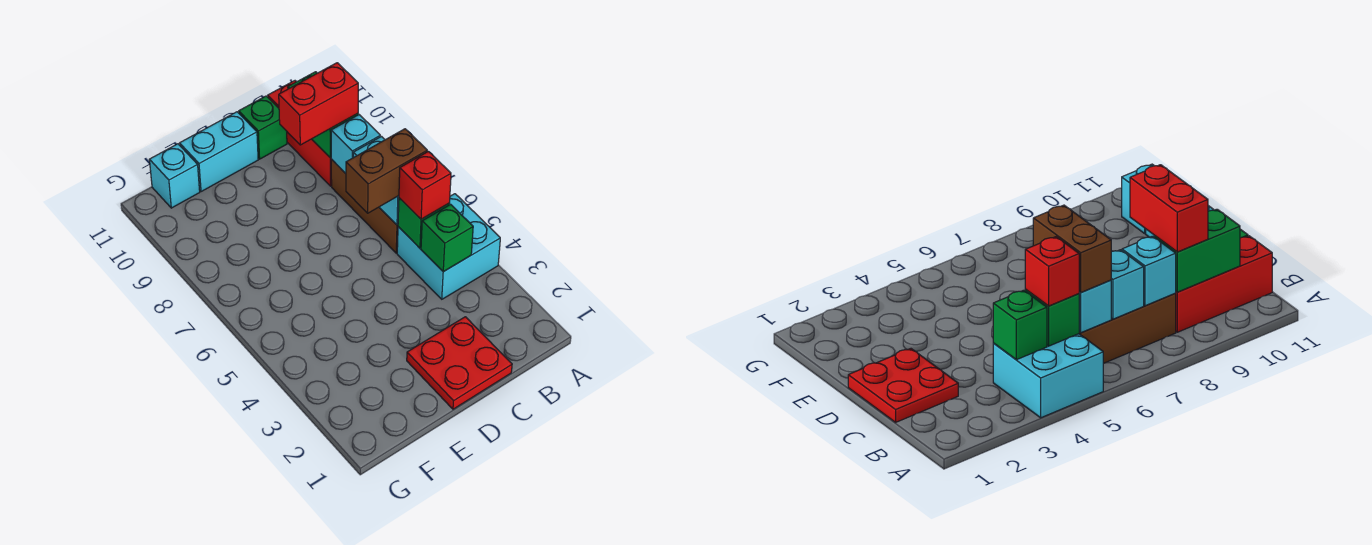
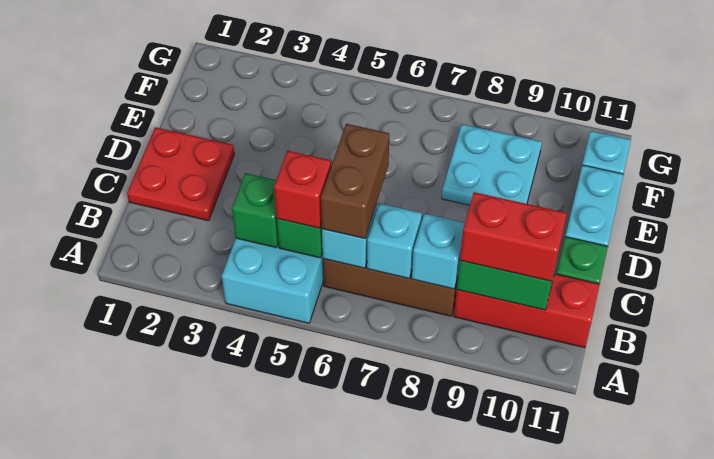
red brick B9:C9 level 3 -> red brick B9:B10 level 3
none -> cyan plate E8:F9 level 1

